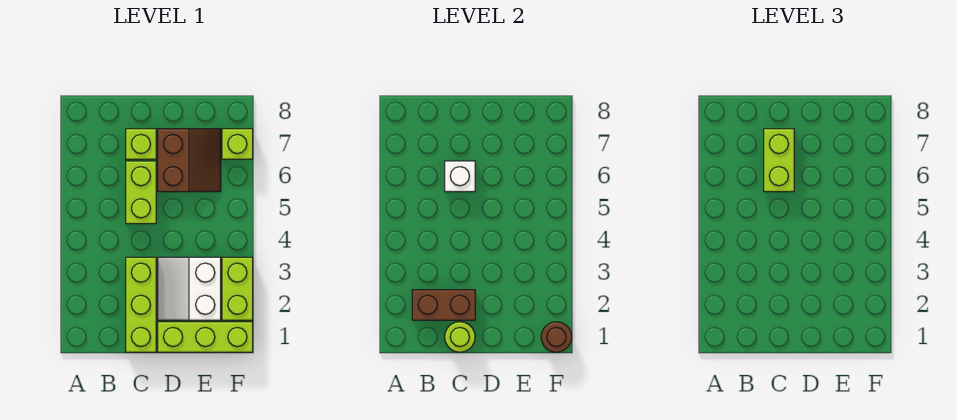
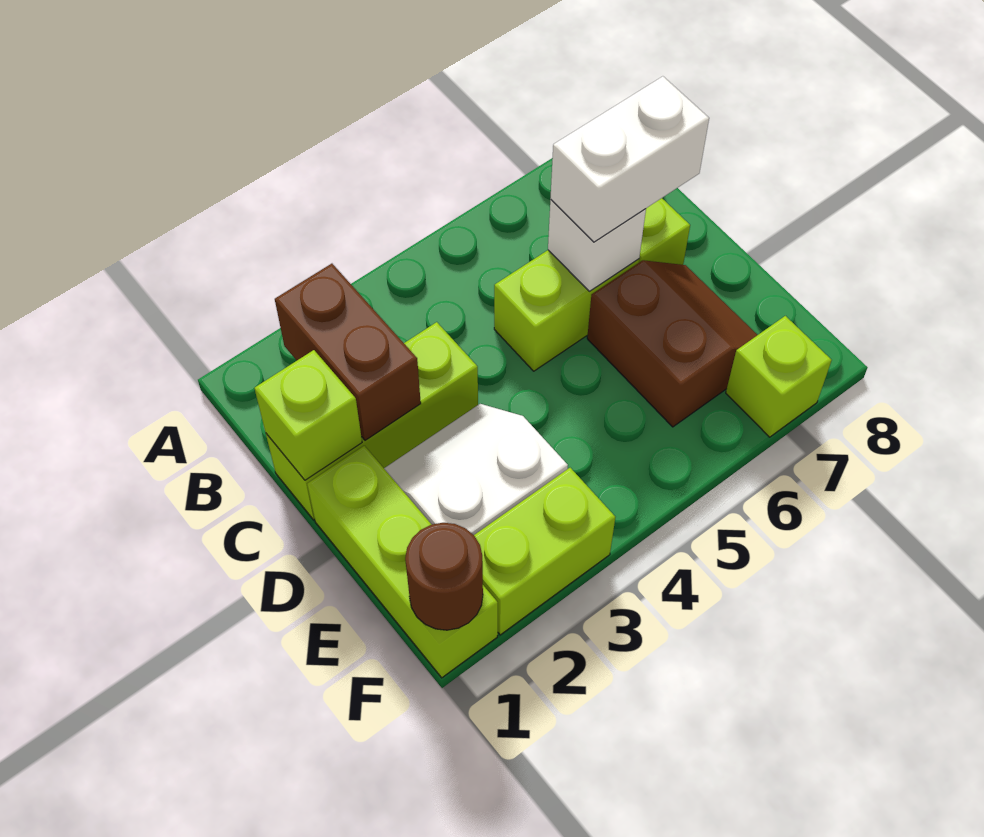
lime round brick C1 level 2 -> lime brick C1 level 2
lime brick C6:C7 level 3 -> white brick C6:C7 level 3
brown slope D6:E7 level 1 top D -> brown slope D6:E7 level 1 top 6

